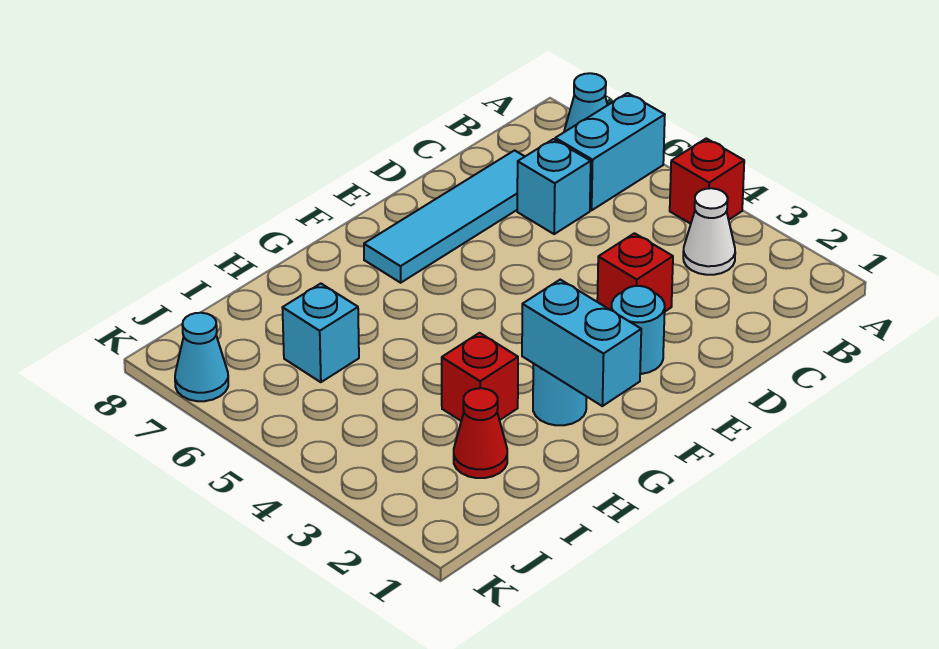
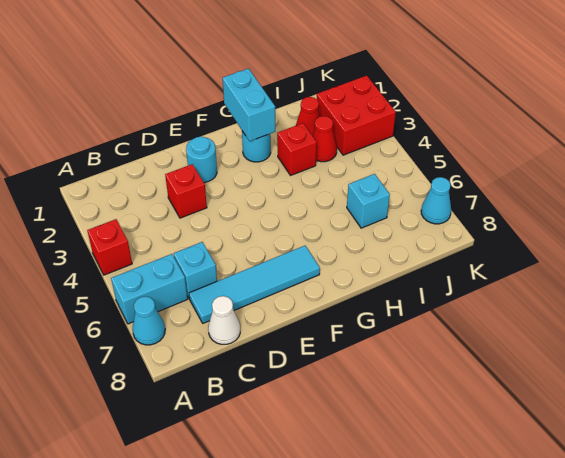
white cone B3 level 1 -> white cone C8 level 1
none -> red cone I3 level 1
none -> red brick J2:K3 level 1

